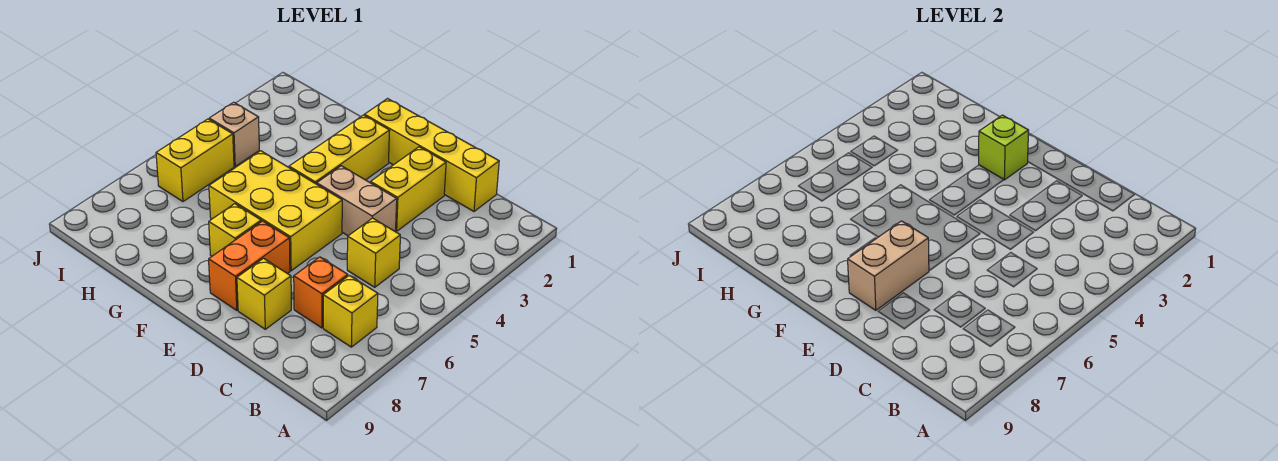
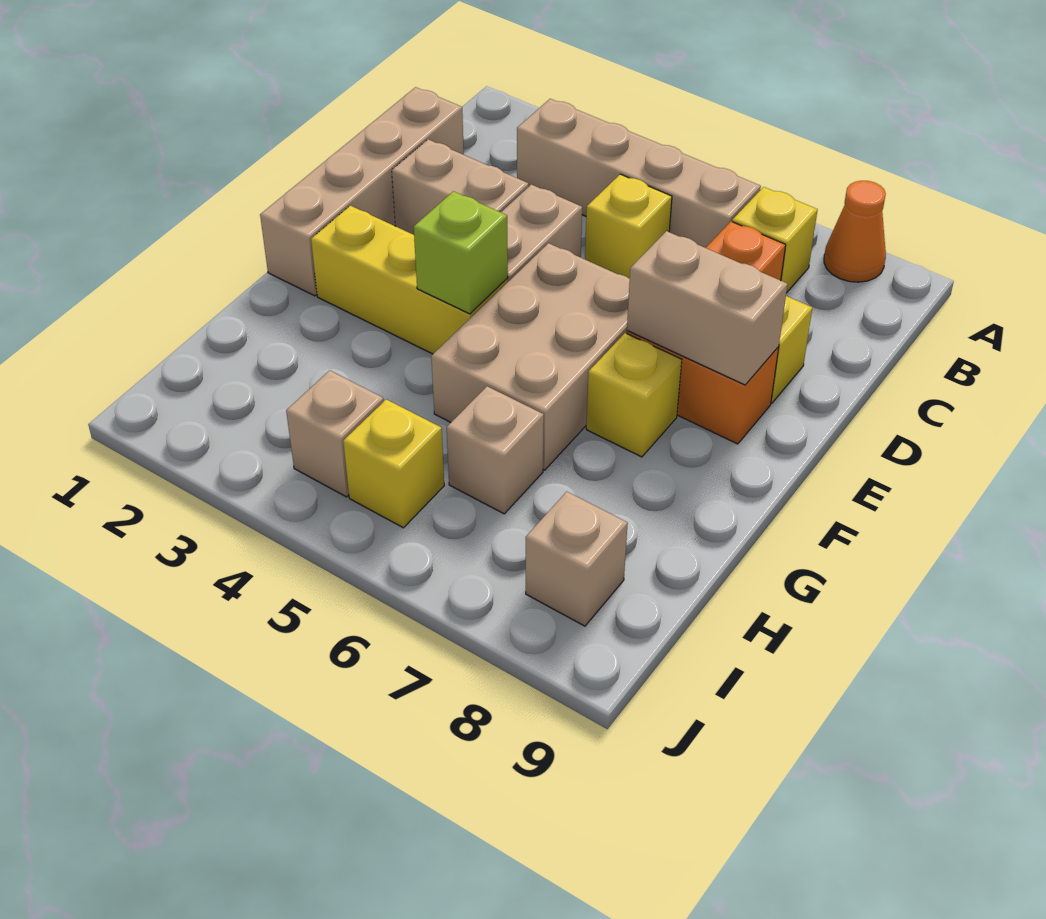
none -> orange cone A8 level 1
none -> tan brick B3:B6 level 1
yellow brick C1:F1 level 1 -> tan brick C1:F1 level 1
yellow brick D2:D3 level 1 -> tan brick D2:D3 level 1
yellow brick E5:G6 level 1 -> tan brick E5:G6 level 1
lime brick F2 level 2 -> lime brick F4 level 2
none -> tan brick H6 level 1
yellow brick I5:I6 level 1 -> yellow brick I5 level 1
none -> tan brick I8 level 1

